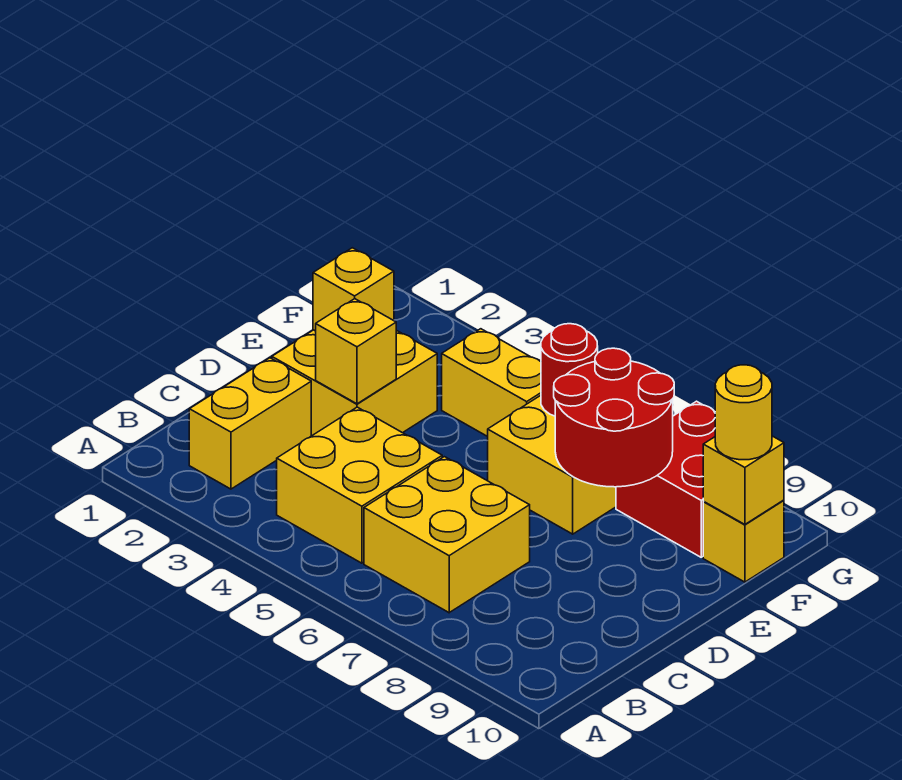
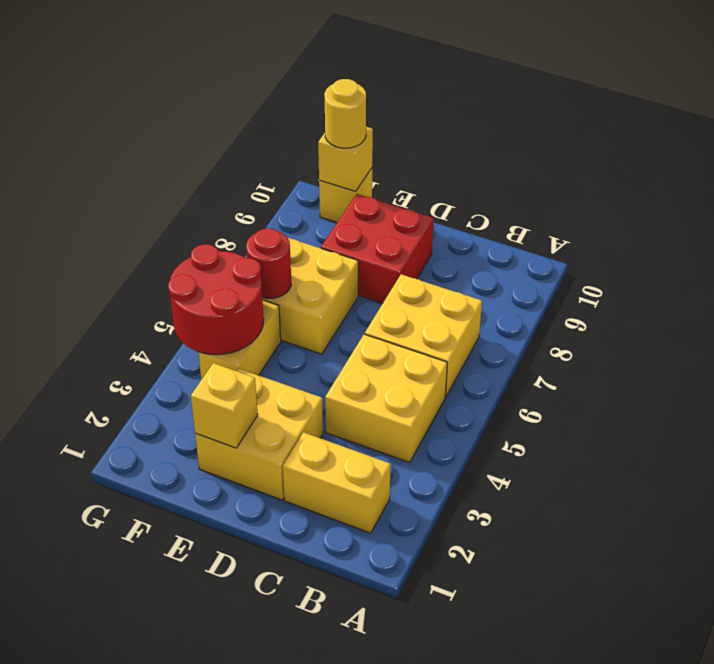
yellow brick D3 level 2 -> none
red round brick E7:F8 level 2 -> red round brick F4:G5 level 2
red brick F8:G9 level 1 -> red brick D8:E9 level 1

